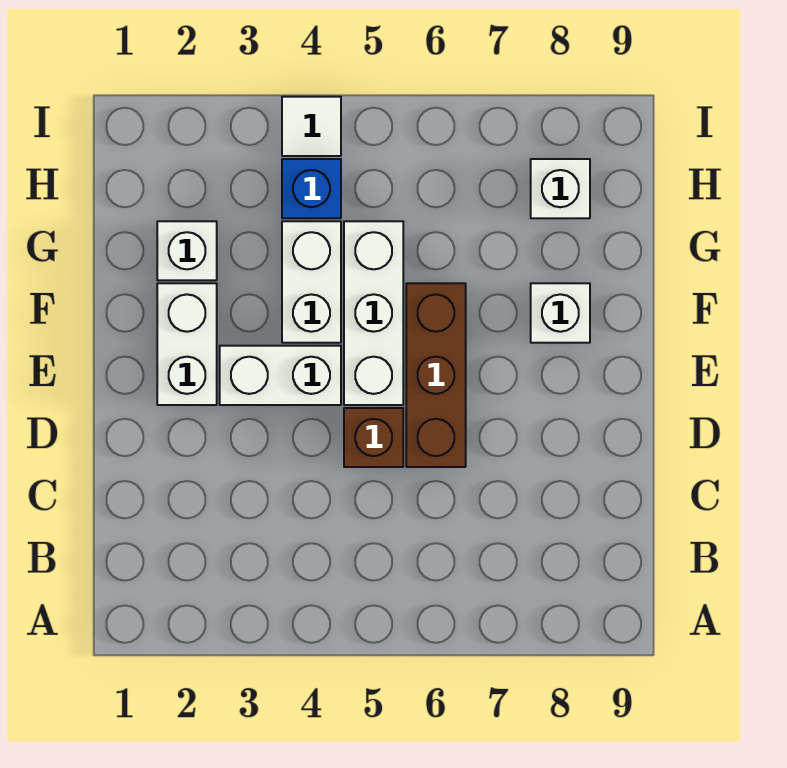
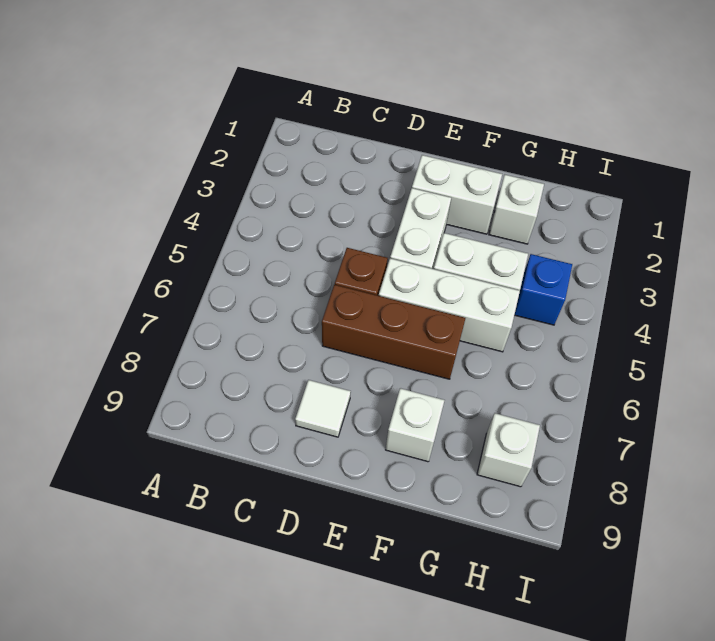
white tile I4 level 1 -> white tile D8 level 1

